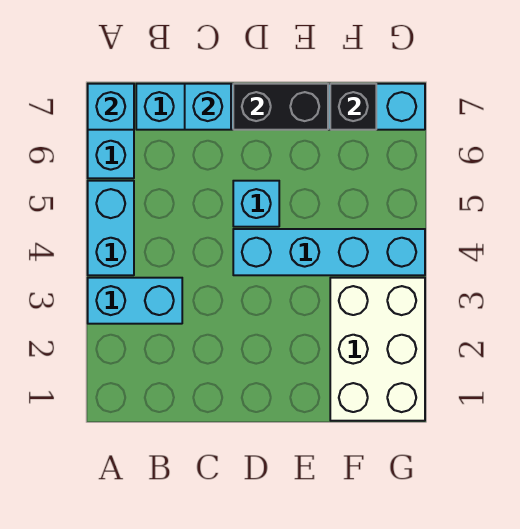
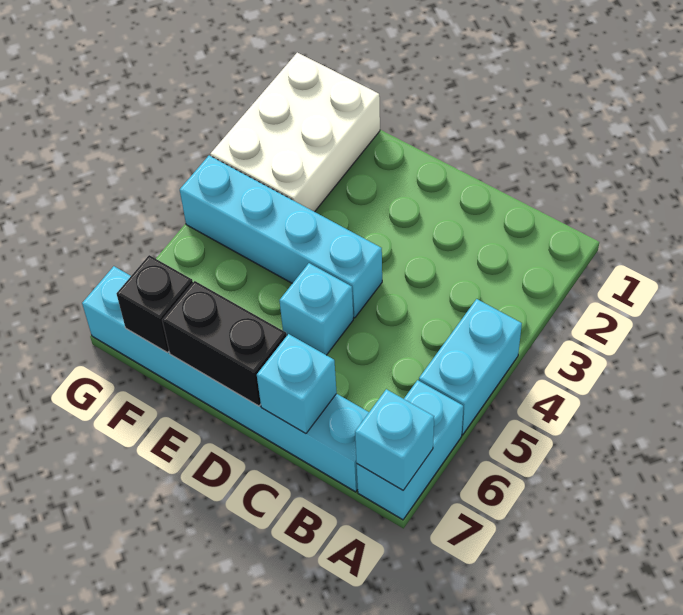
cyan brick A3:B3 level 1 -> none

